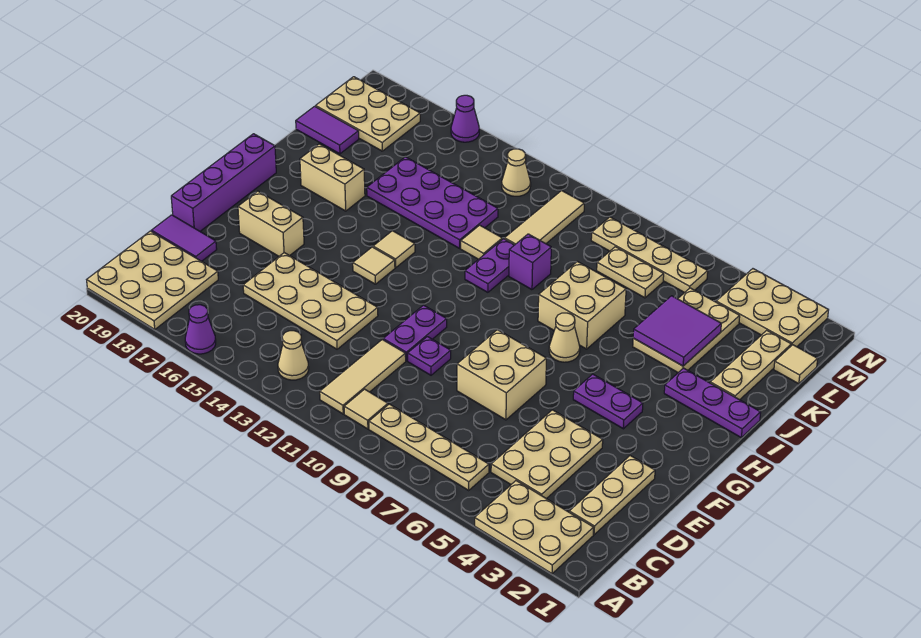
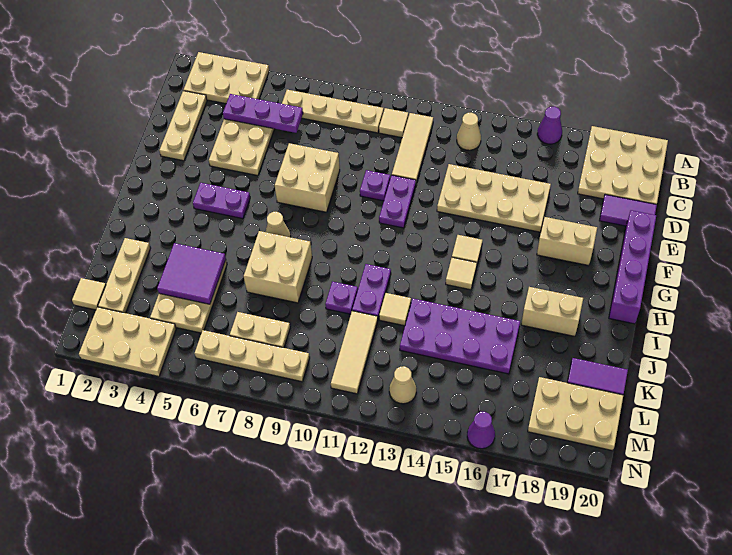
purple plate I1:I3 level 1 -> purple plate C4:C6 level 2
purple brick J10 level 1 -> purple plate J10 level 1

